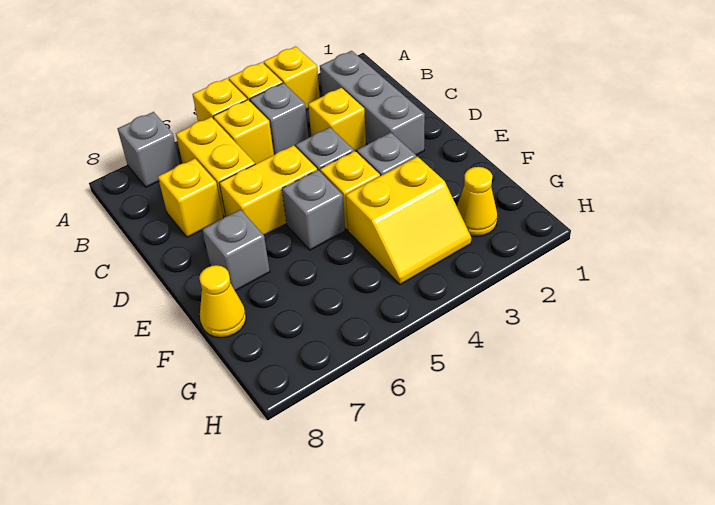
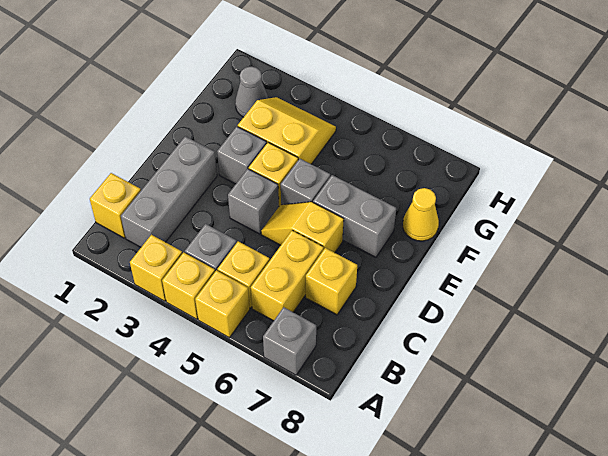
yellow brick C3 level 1 -> yellow brick B1 level 1
yellow brick D5:D6 level 1 -> yellow slope D5:D6 level 1 top 6
grey brick E7 level 1 -> grey brick E6:E7 level 1
yellow cone G2 level 1 -> grey cone G2 level 1

